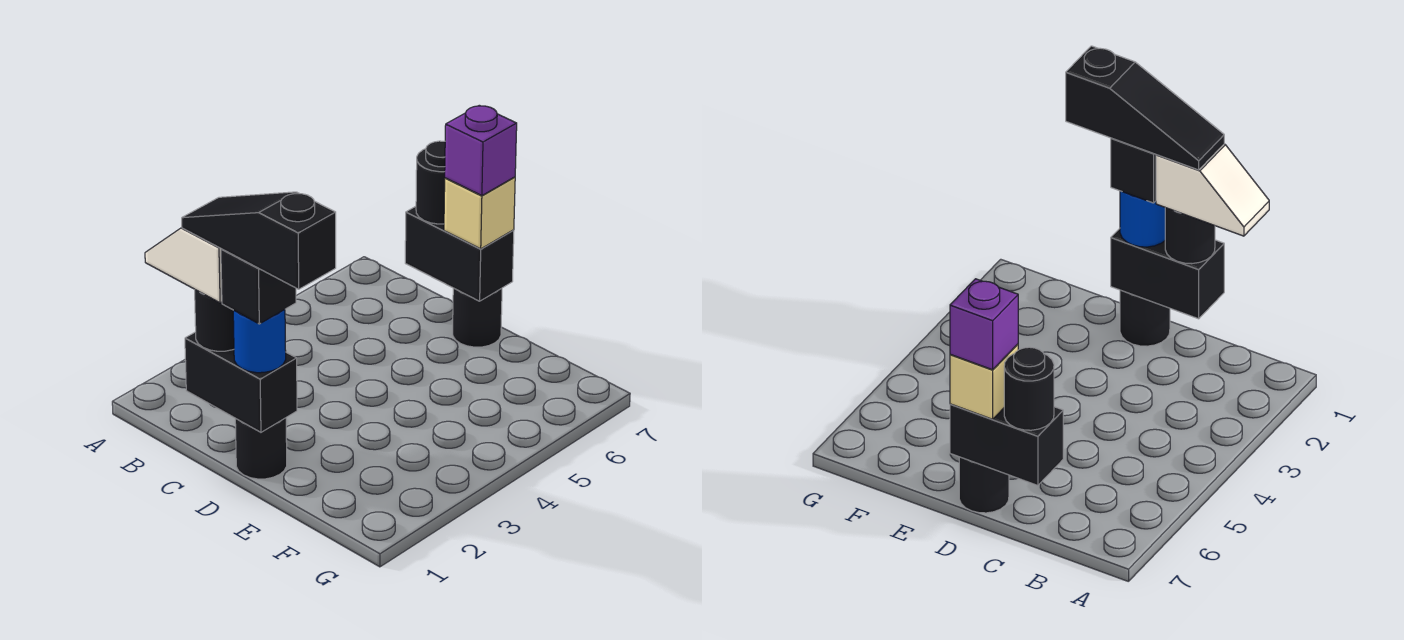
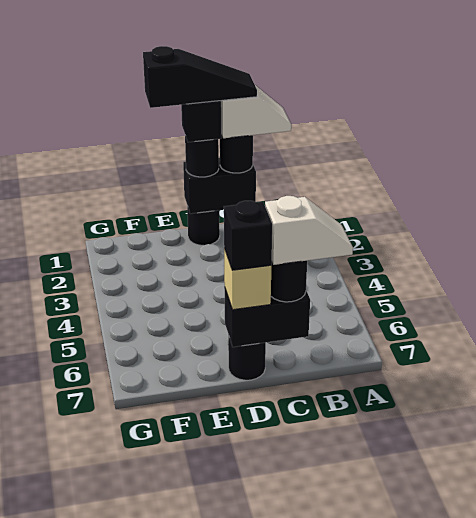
none -> white slope B7:C7 level 4 top C
blue round brick D1 level 3 -> black round brick D1 level 3
purple brick D7 level 4 -> black brick D7 level 4

